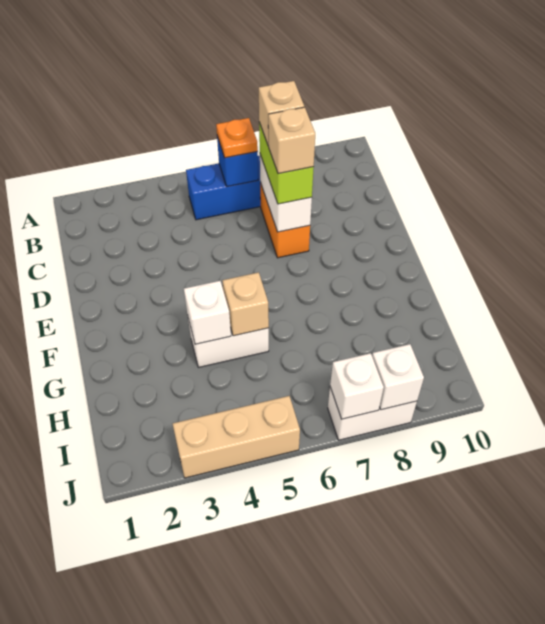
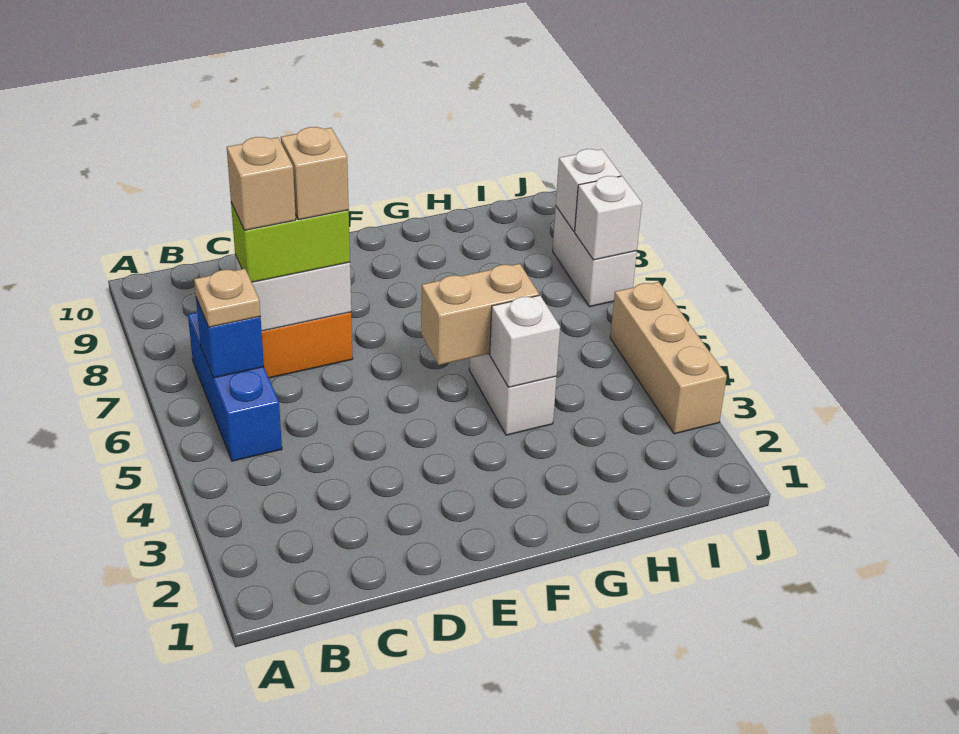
orange plate B6 level 3 -> tan plate B6 level 3
tan brick G5 level 2 -> tan brick F5:G5 level 2

